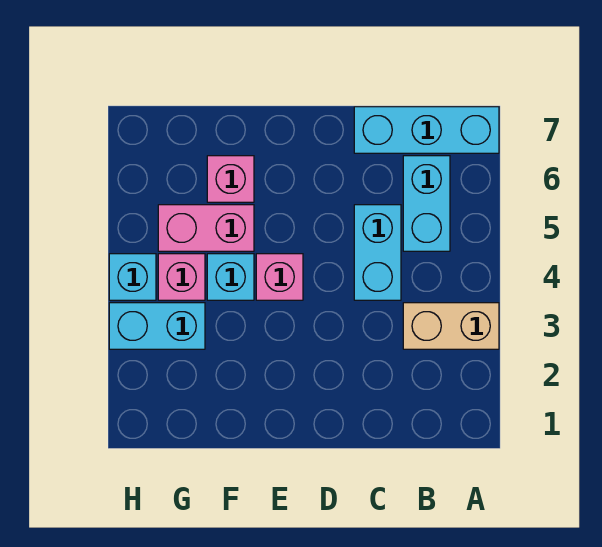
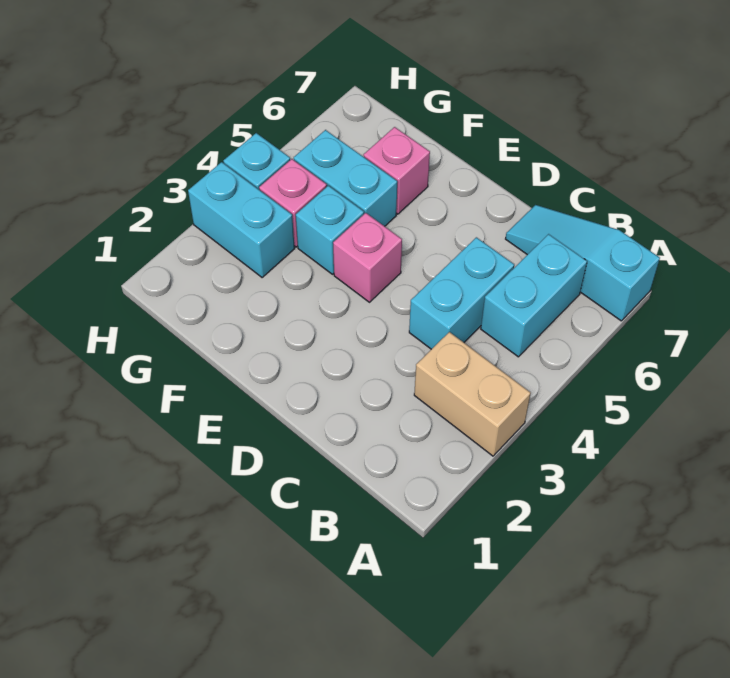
cyan brick A7:C7 level 1 -> cyan slope A7:C7 level 1 top A
pink brick F5:G5 level 1 -> cyan brick F5:G5 level 1

